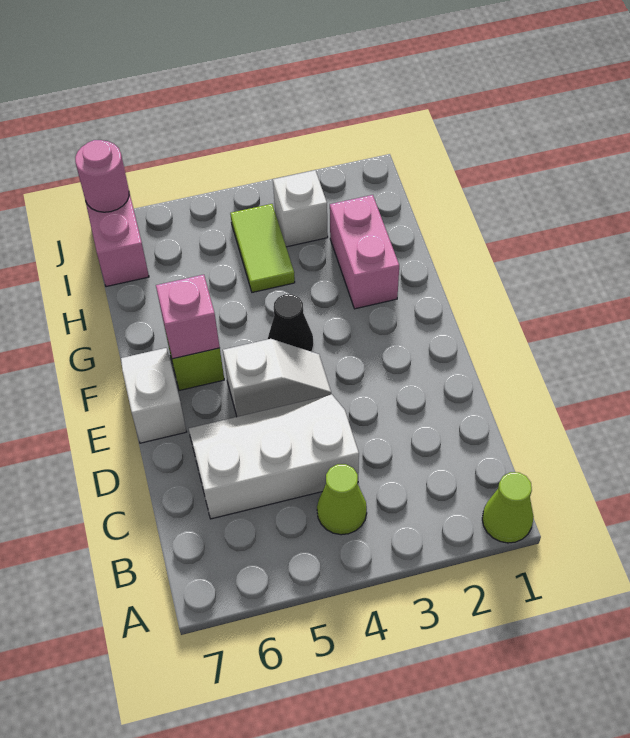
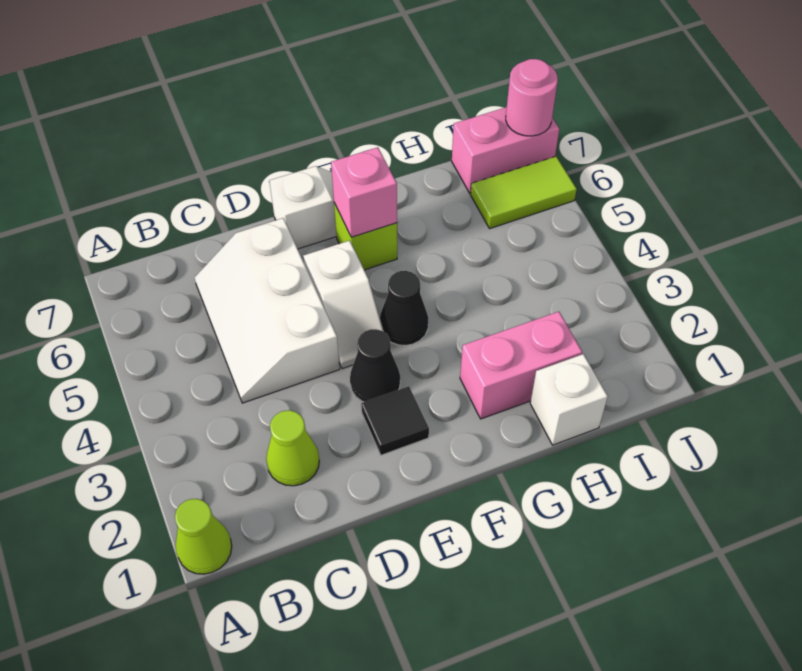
lime cone B4 level 1 -> lime cone C2 level 1
white slope C4:D6 level 1 top C -> white slope C4:D6 level 1 top D
none -> black tile E2 level 1
none -> black cone E3 level 1
lime tile H4:I4 level 1 -> lime tile I6:J6 level 1
white brick I3 level 1 -> white brick H1 level 1

